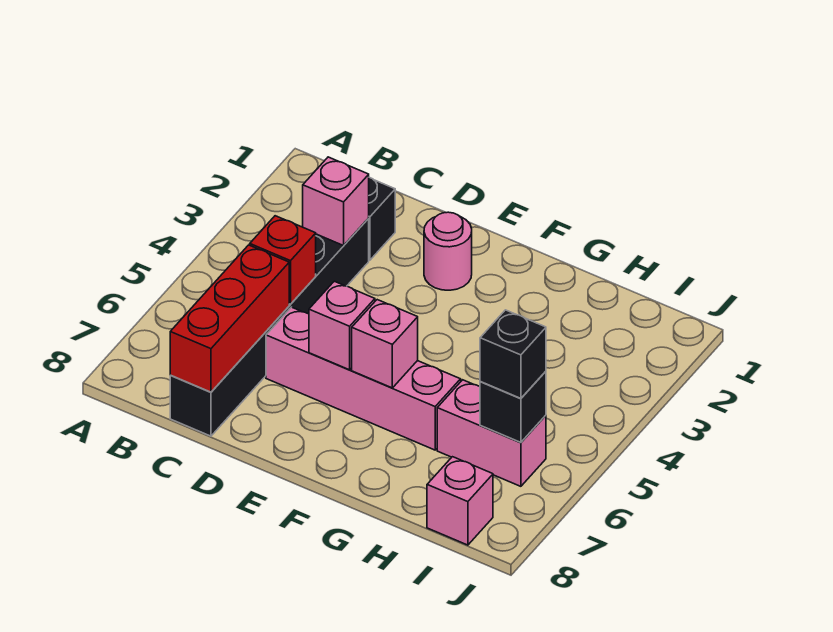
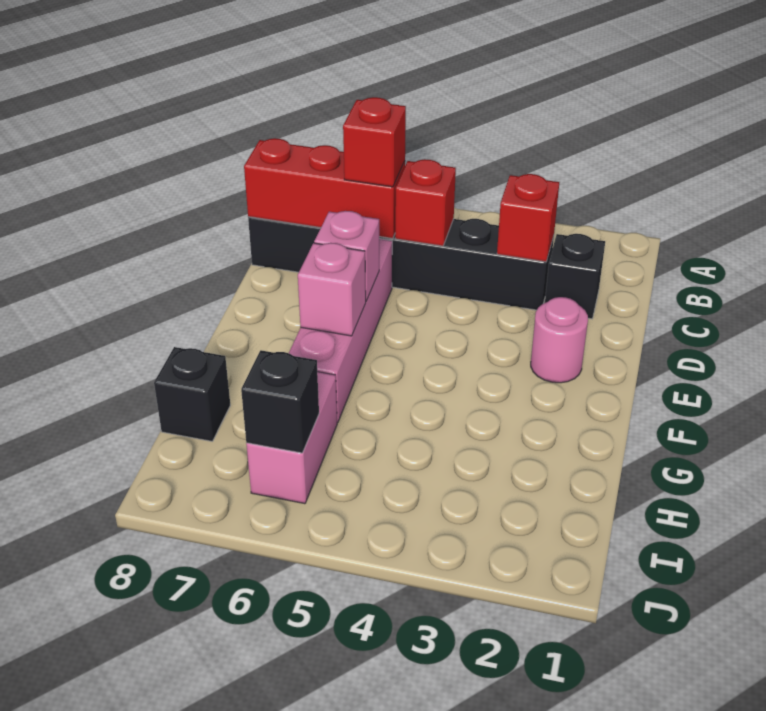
pink brick C3 level 2 -> red brick C3 level 2
none -> red brick C6 level 3
black brick I6 level 3 -> black brick H8 level 1
pink brick I8 level 1 -> none

